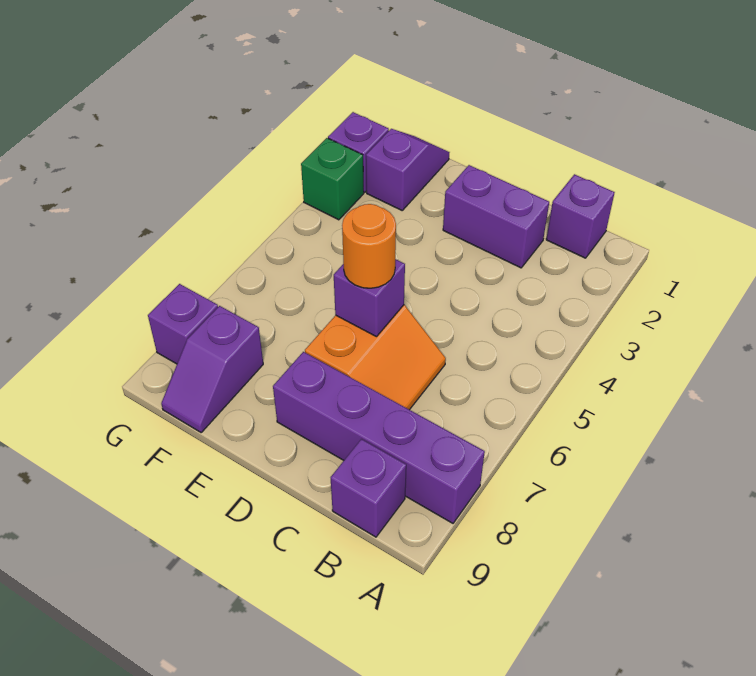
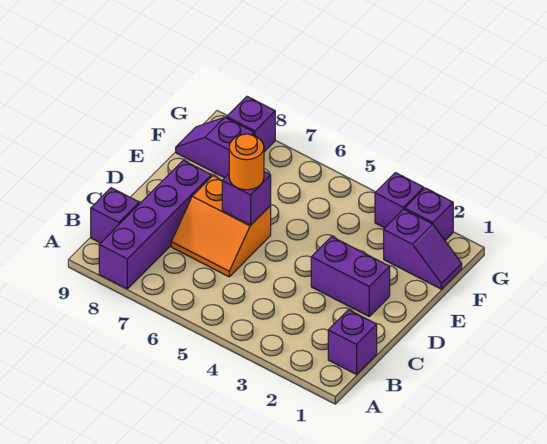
purple brick C2:D2 level 1 -> purple brick D2:D3 level 1
green brick G3 level 1 -> purple brick G3 level 1

